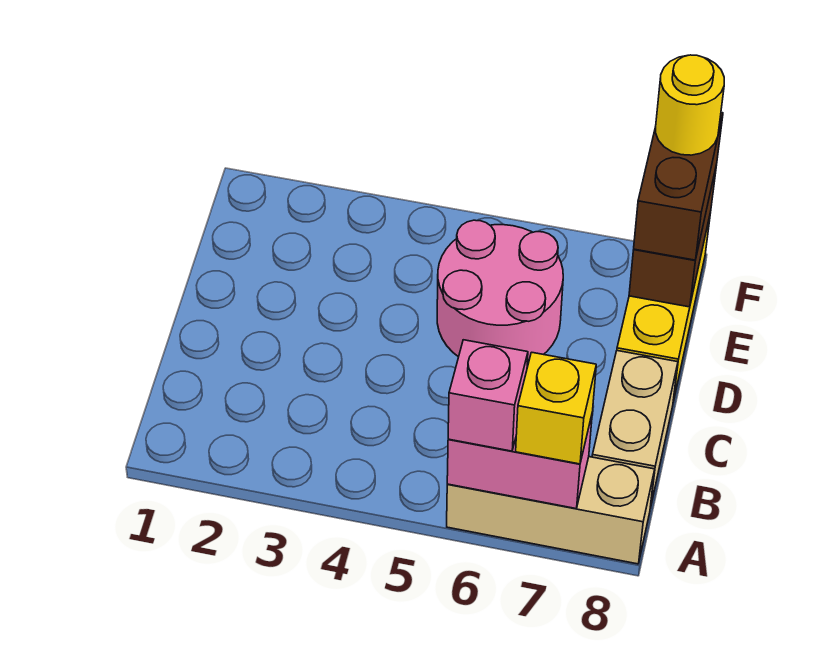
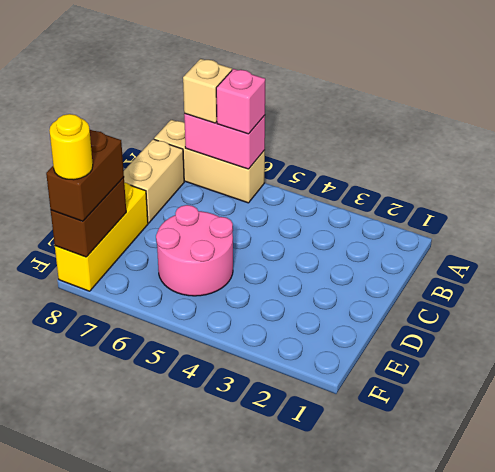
yellow brick A7 level 3 -> tan brick A7 level 3

